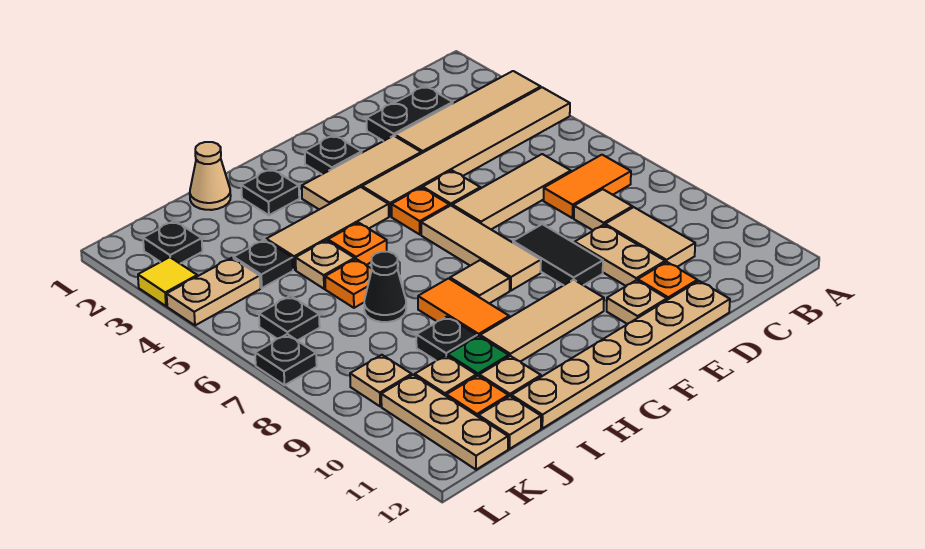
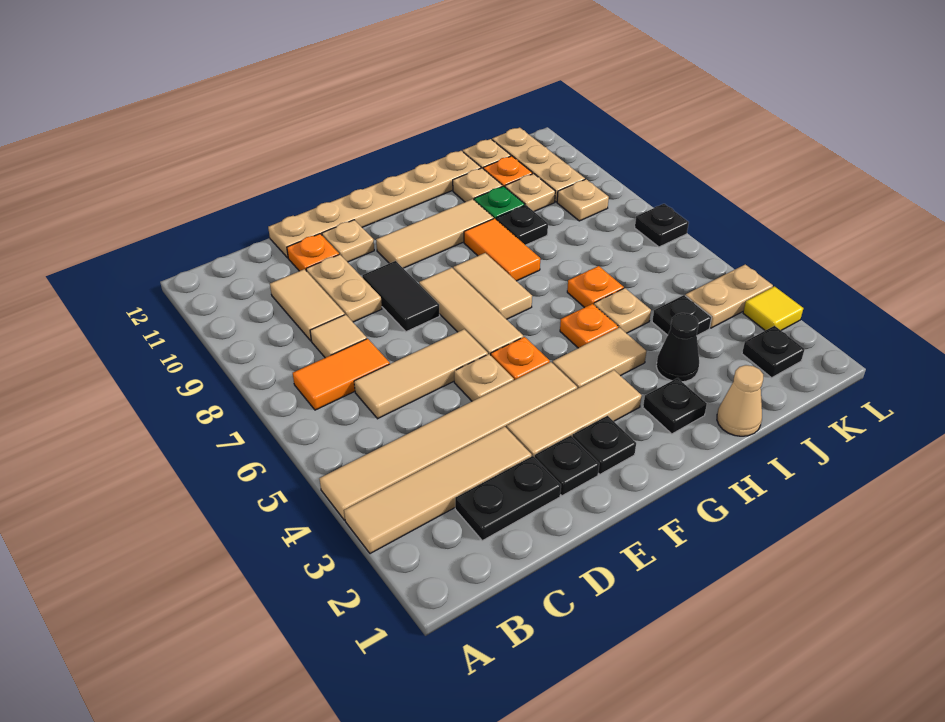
tan tile G4:I4 level 1 -> tan tile G4:H4 level 1
tan tile G8 level 1 -> tan tile G7:G8 level 1
black cone I7 level 1 -> black cone I3 level 1
black plate K6 level 1 -> black plate E2 level 1

